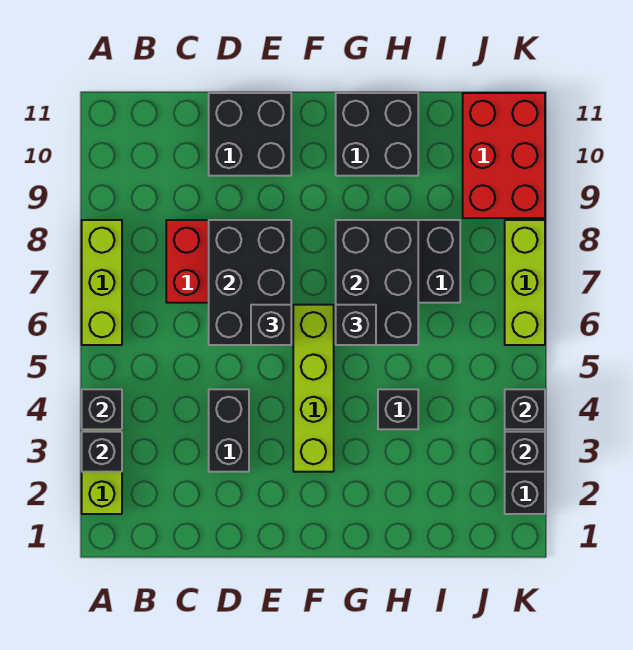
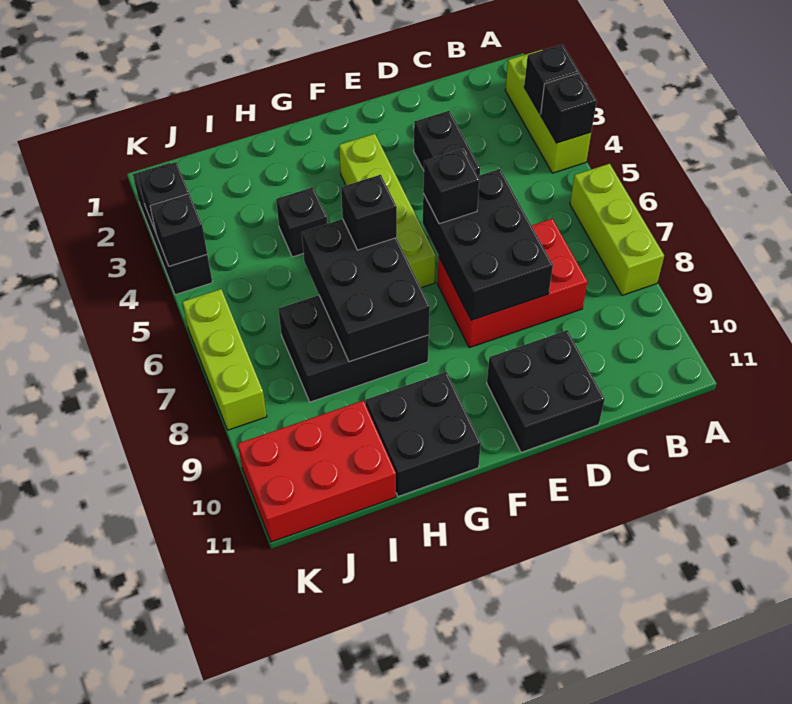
red brick J9:K11 level 1 -> red brick I10:K11 level 1

